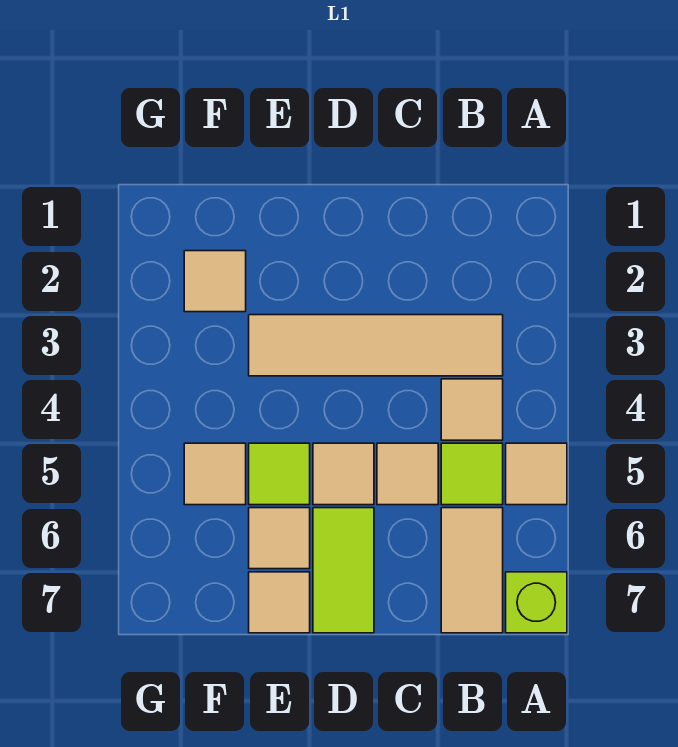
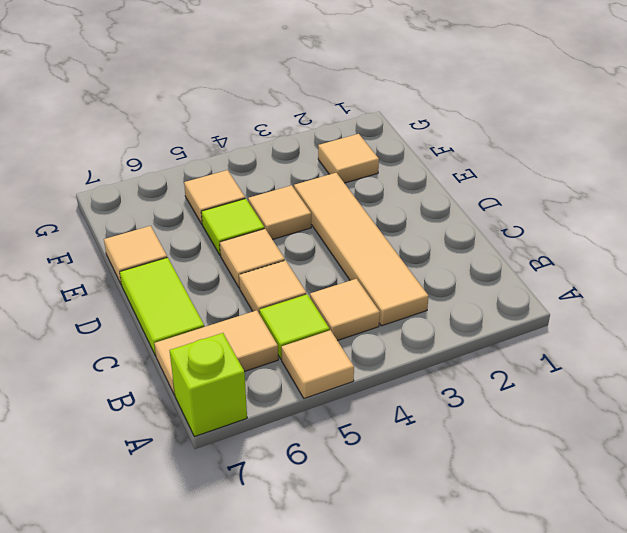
lime tile D6:D7 level 1 -> lime tile C7:D7 level 1
tan tile E6 level 1 -> tan tile E4 level 1

